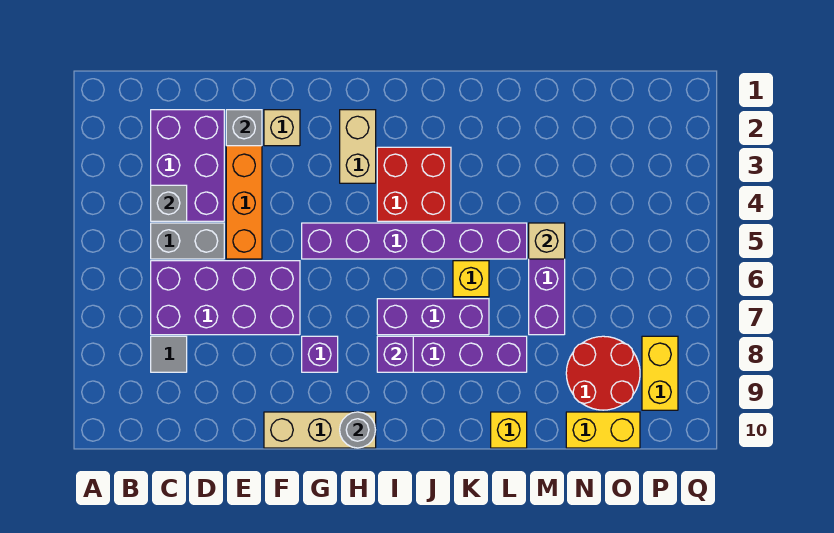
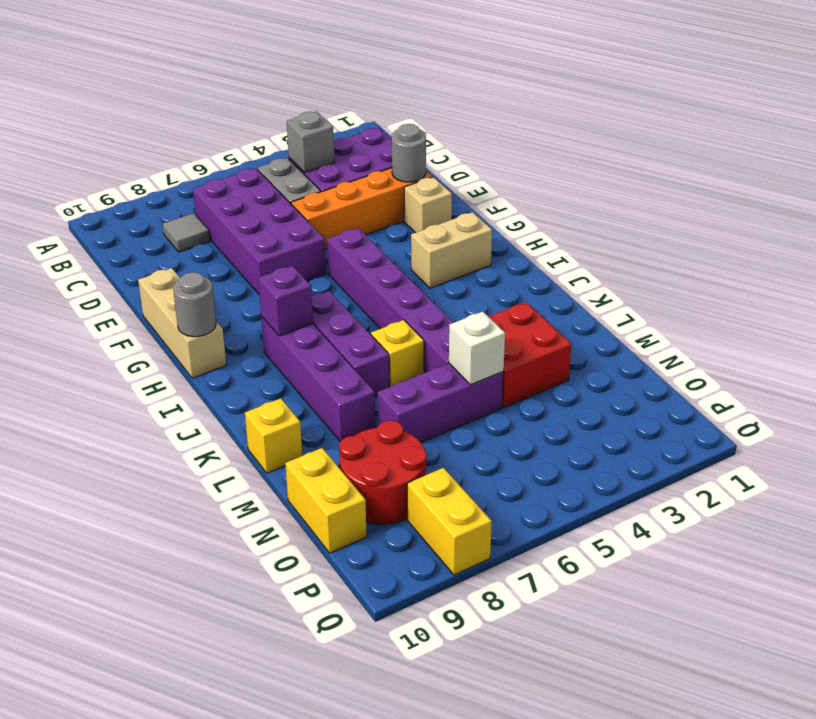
grey brick E2 level 2 -> grey round brick E2 level 2
purple brick G8 level 1 -> none
red brick I3:J4 level 1 -> red brick L3:M4 level 1
tan brick M5 level 2 -> white brick M5 level 2
yellow brick P8:P9 level 1 -> yellow brick P8:Q8 level 1

